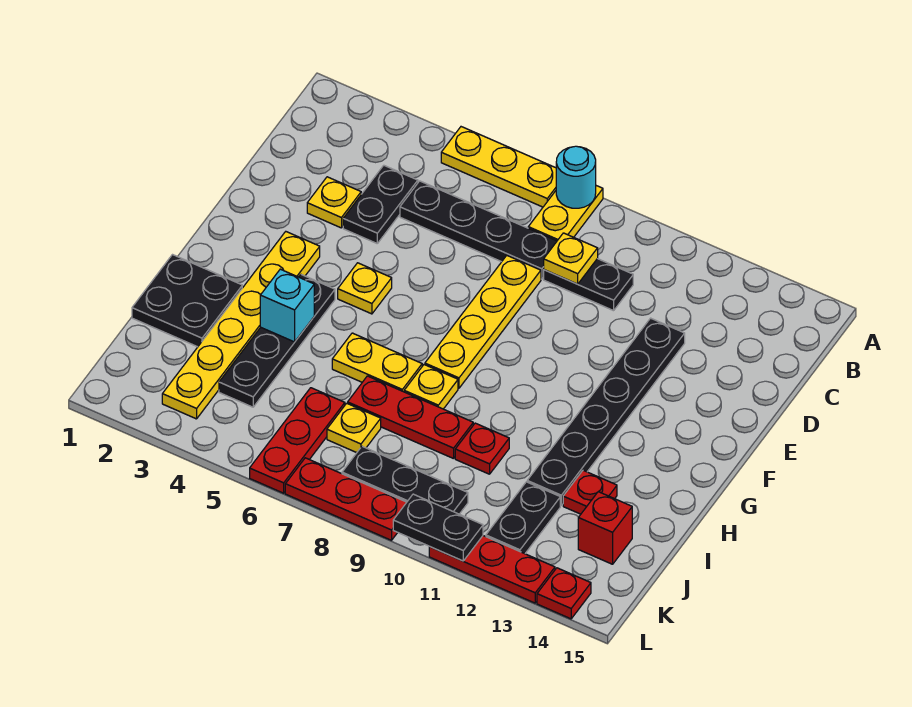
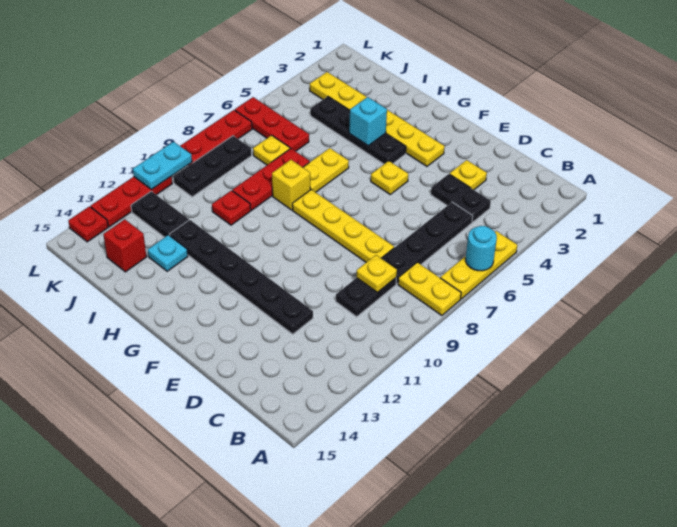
cyan round brick A8 level 2 -> cyan round brick A6 level 2
black plate H1:I2 level 1 -> none
yellow plate H8 level 1 -> yellow brick H8 level 1
red plate I13 level 1 -> cyan plate I13 level 1
black plate L10:L11 level 2 -> cyan plate L10:L11 level 2

